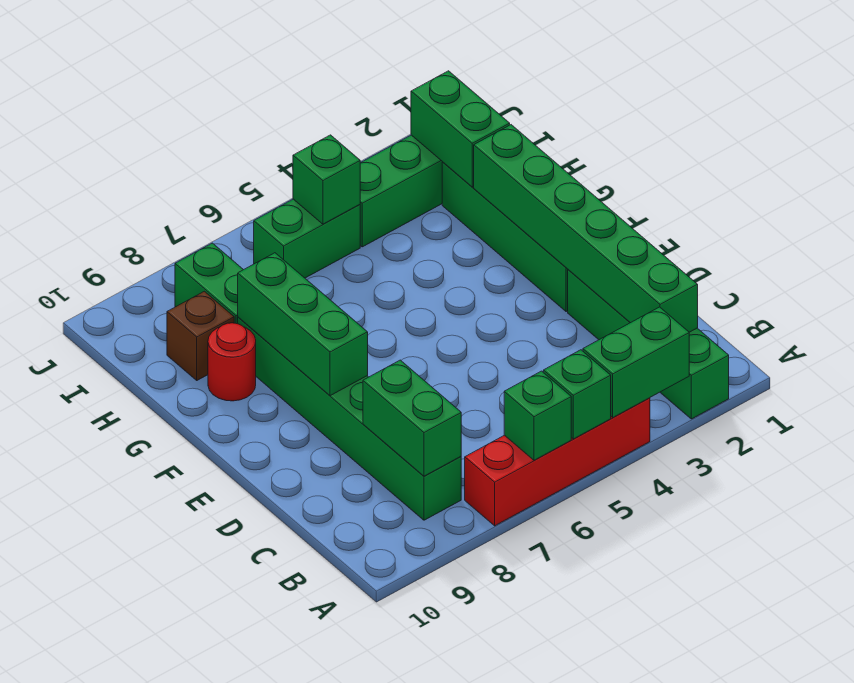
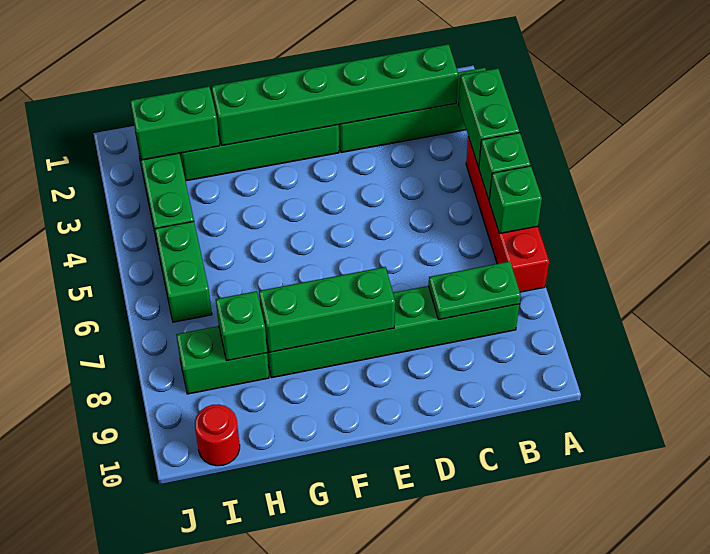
green brick B8:C8 level 2 -> green plate B8:C8 level 2
red round brick G9 level 1 -> red round brick I10 level 1
brown brick H9 level 1 -> none
green brick I5 level 2 -> green brick H8 level 2

